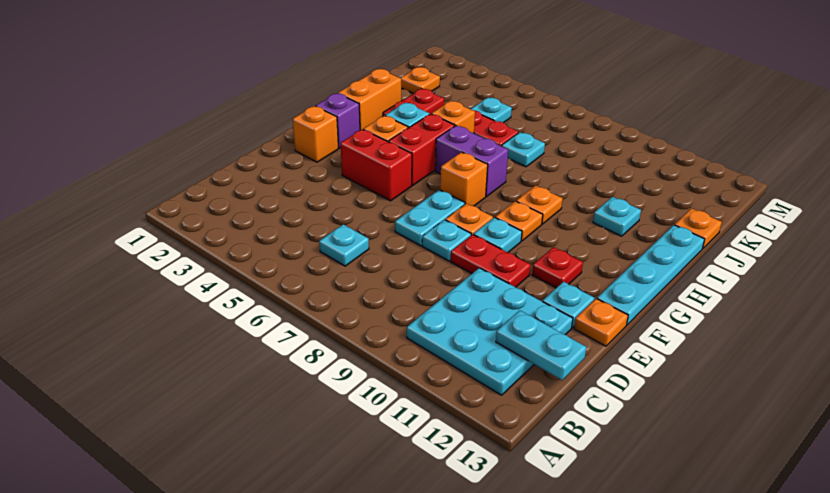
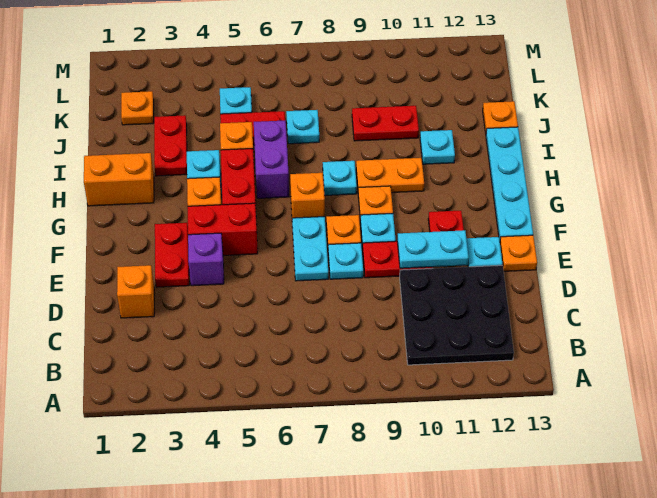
cyan plate B10:D12 level 1 -> black plate B10:D12 level 1
cyan plate C6 level 1 -> cyan plate H8 level 1
cyan plate C12:C13 level 2 -> cyan plate E10:E11 level 2
none -> red plate E3:F3 level 1
orange brick F2 level 1 -> orange brick D2 level 1
purple brick G2 level 1 -> purple brick E4 level 1
orange brick H2:I2 level 1 -> orange brick H1:H2 level 1
purple brick H6:H7 level 1 -> purple brick H6:I6 level 1
orange plate H9 level 1 -> orange plate H9:H10 level 1
none -> red plate J9:J10 level 1

